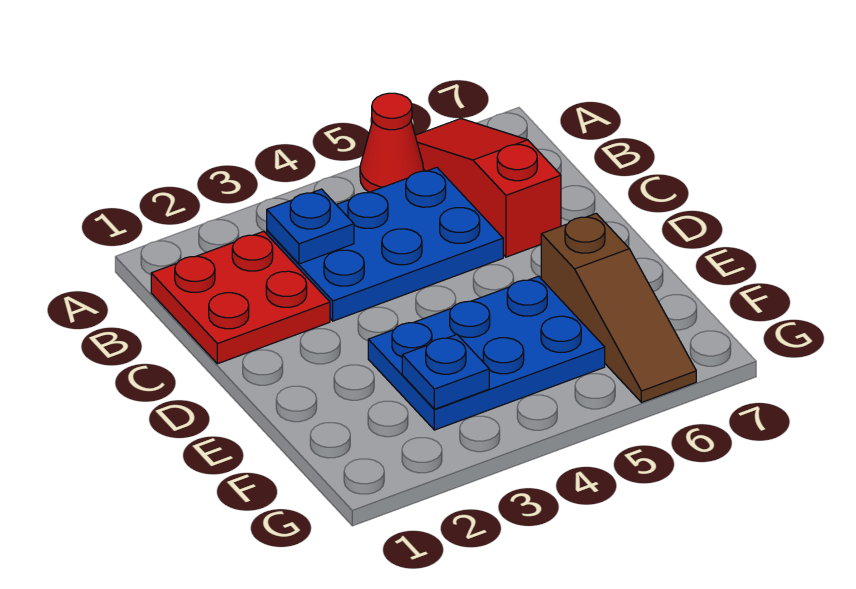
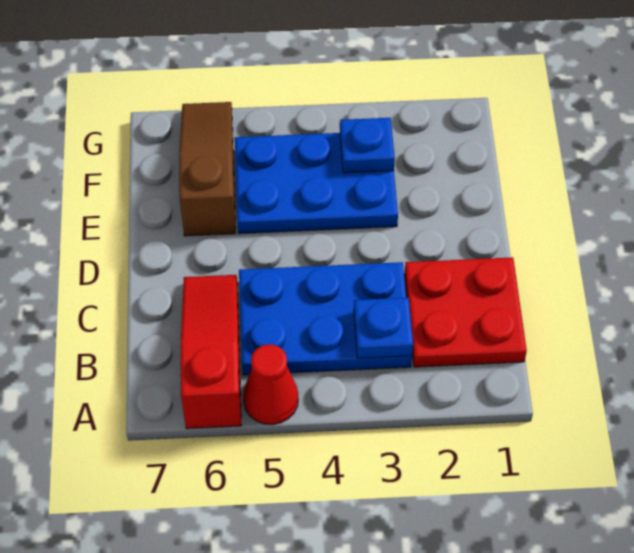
red slope A6:C6 level 1 top C -> red slope A6:C6 level 1 top A

